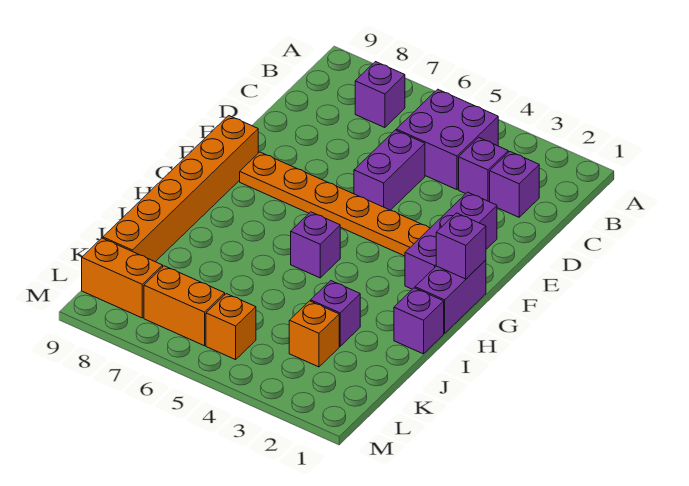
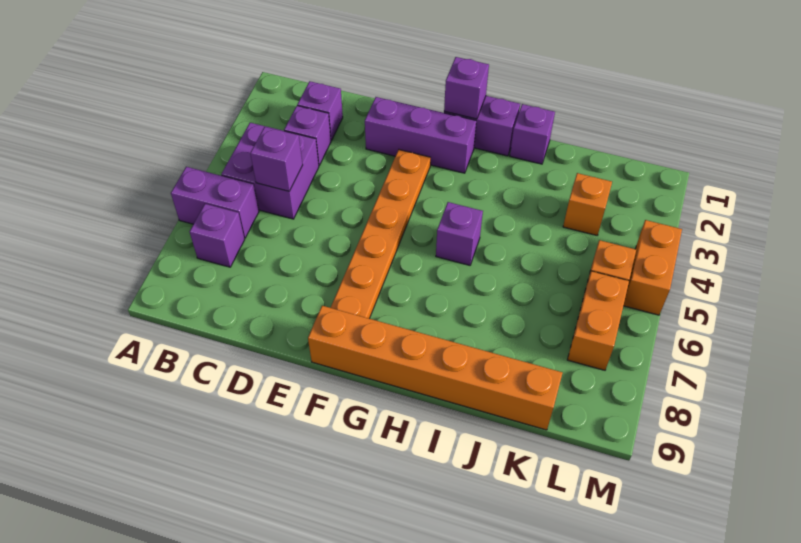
purple brick D5:E5 level 1 -> purple brick A6:B6 level 1
purple brick J3 level 1 -> purple brick C5 level 2
orange brick L8:L9 level 1 -> orange brick M4:M5 level 1

